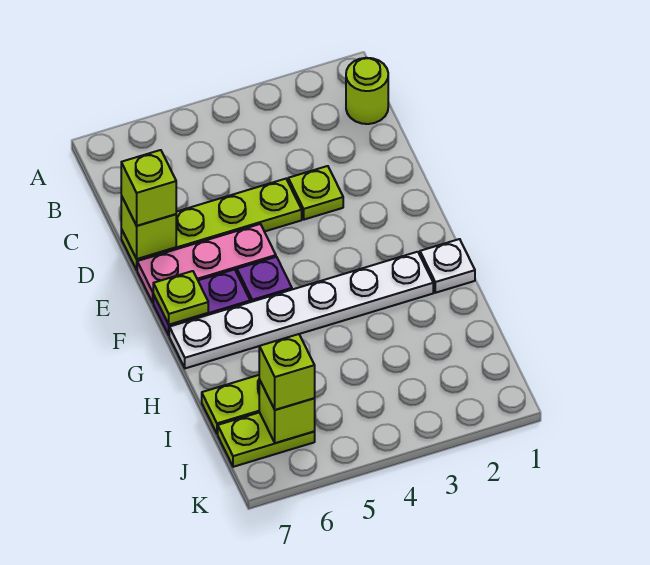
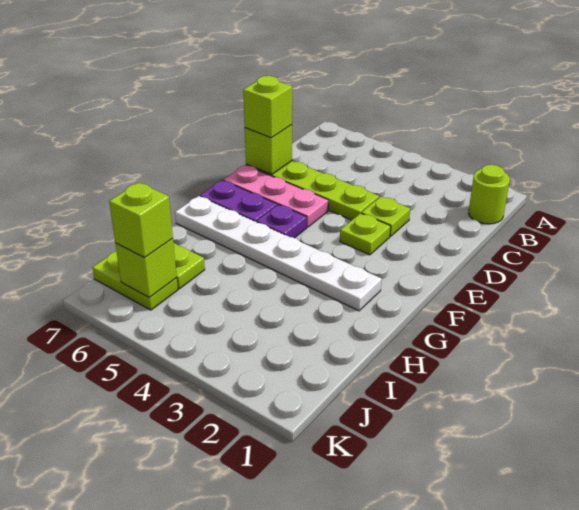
lime plate F7 level 2 -> lime plate E3 level 1
white plate G1 level 1 -> none

